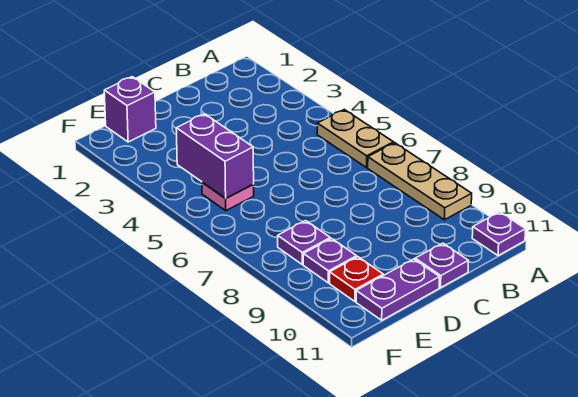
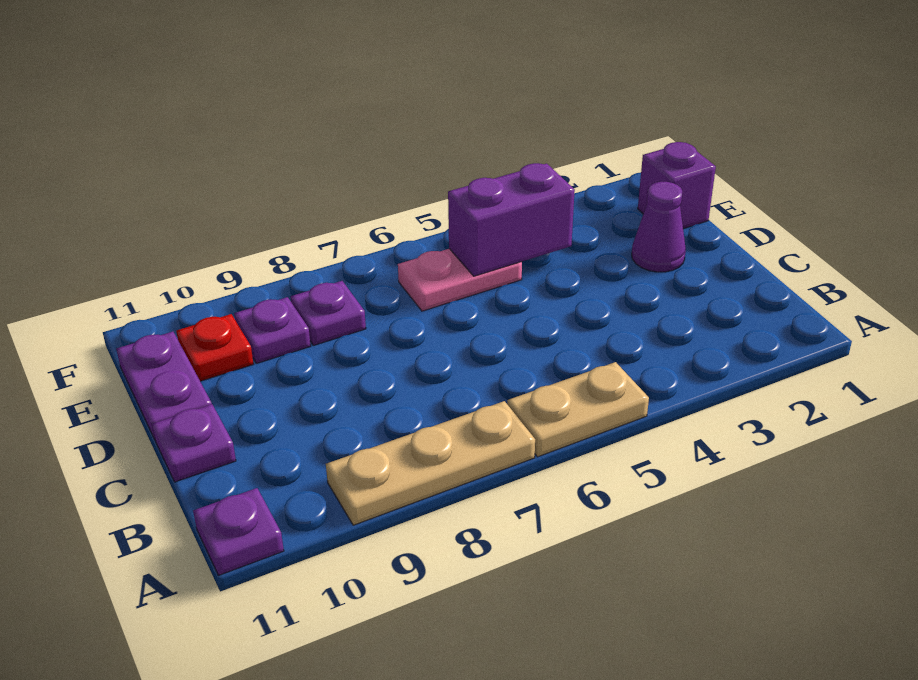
none -> purple cone D2 level 1
pink plate E5 level 1 -> pink plate E5:E6 level 1

